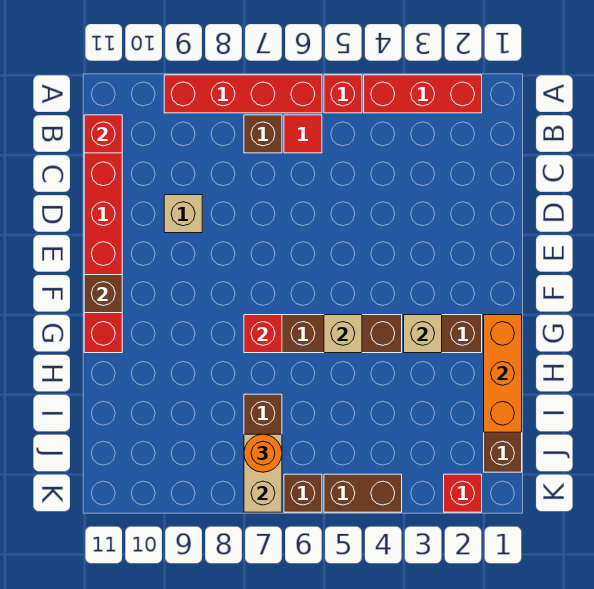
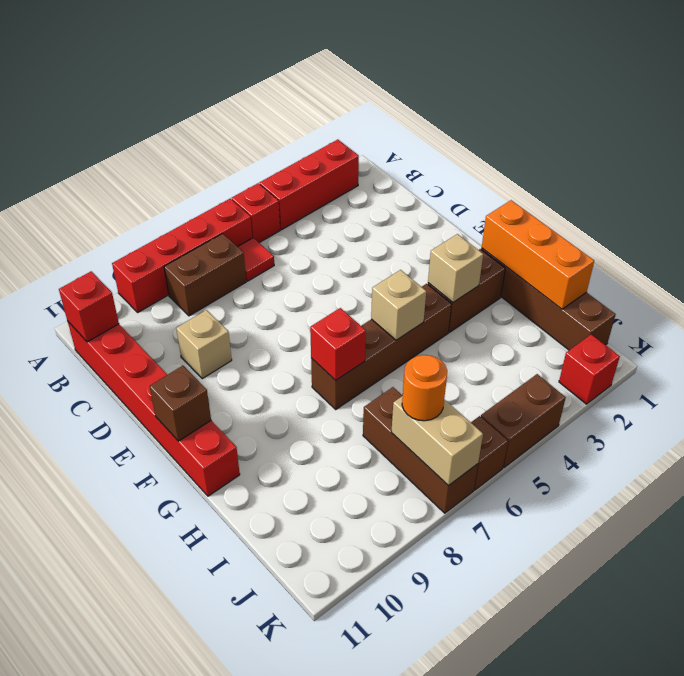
brown brick B7 level 1 -> brown brick B7:B8 level 1

